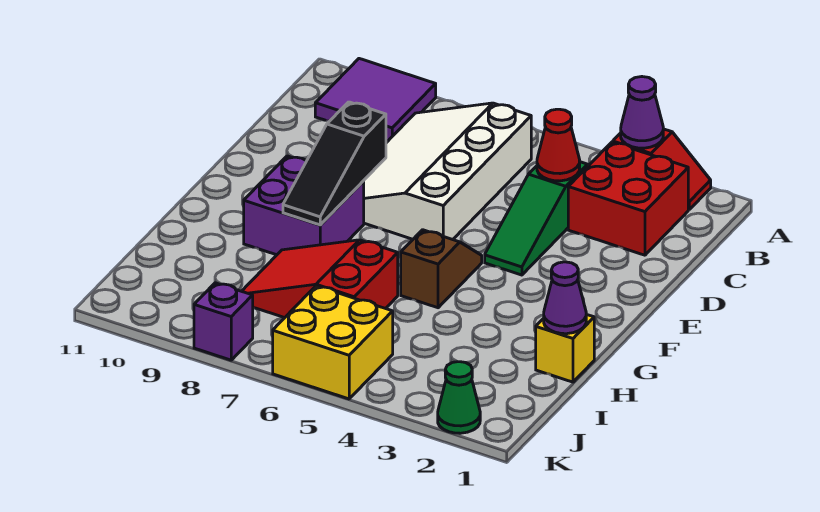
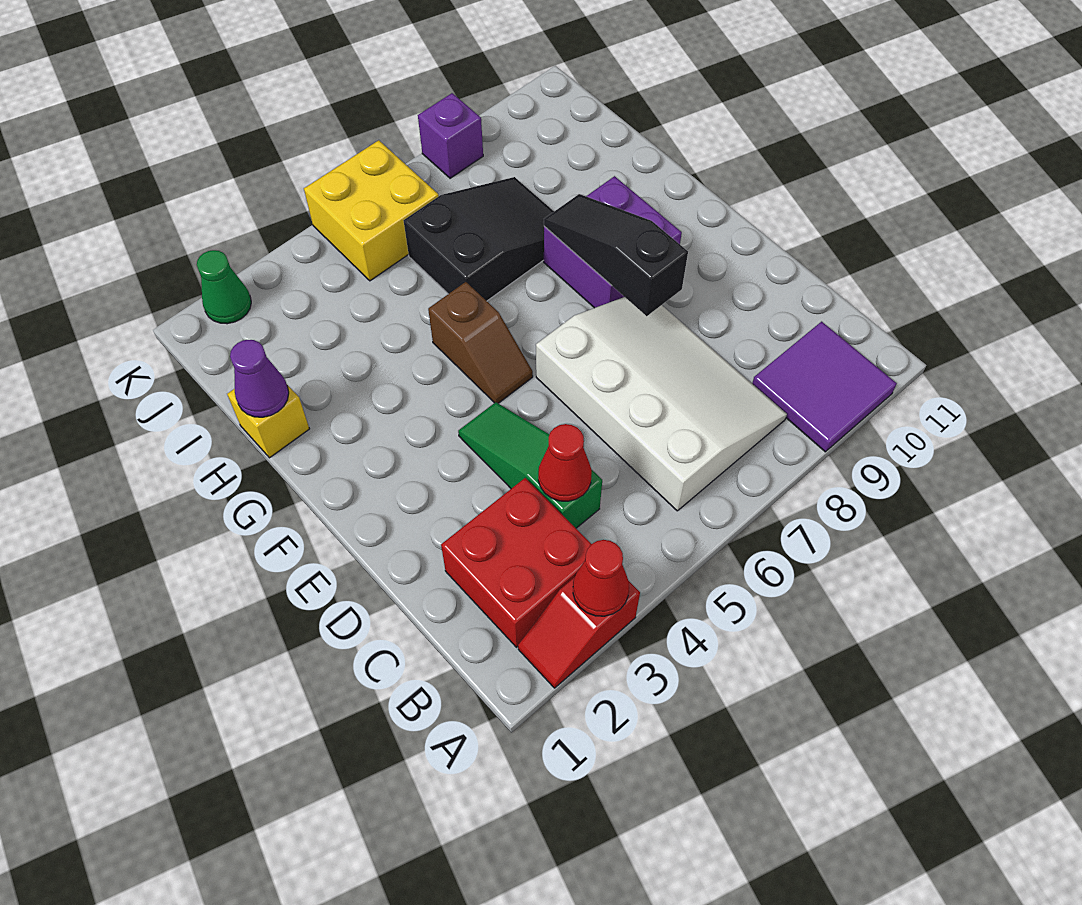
purple cone A3 level 2 -> red cone A3 level 2
red slope H6:I8 level 1 top 6 -> black slope H6:I8 level 1 top 6

